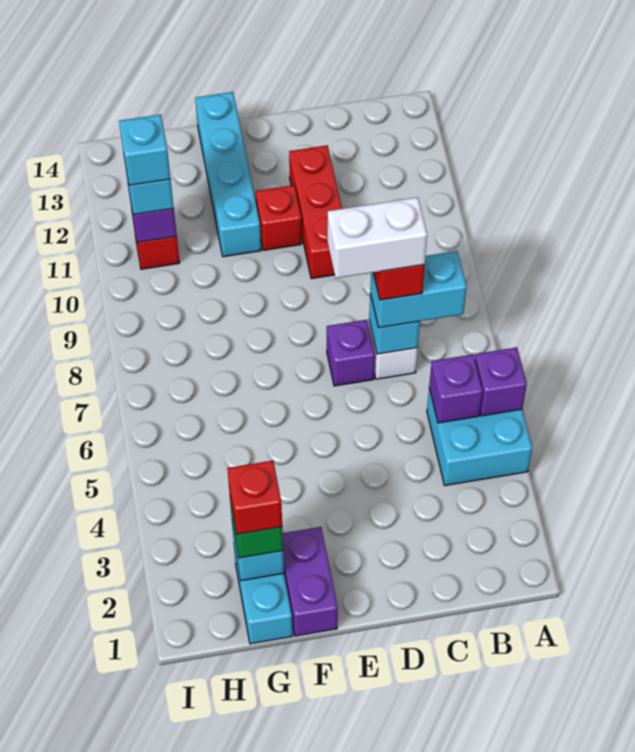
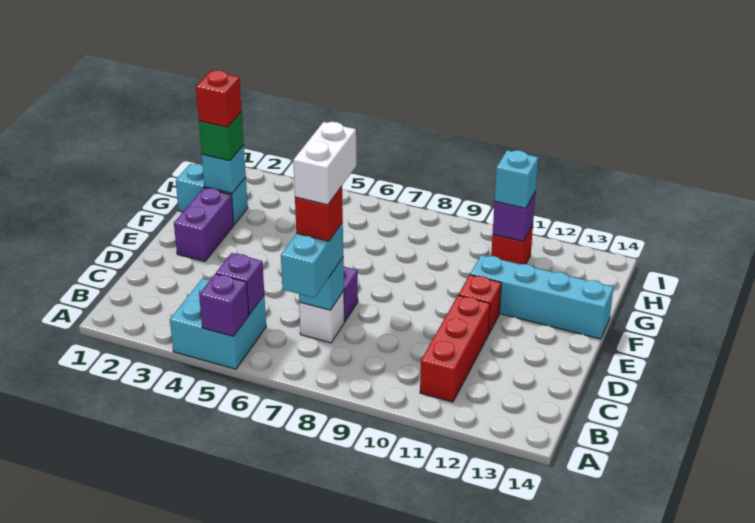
red brick D10:D12 level 1 -> red brick B11:D11 level 1
purple brick F1:F2 level 1 -> purple brick E2:F2 level 1
cyan brick H11 level 4 -> none

